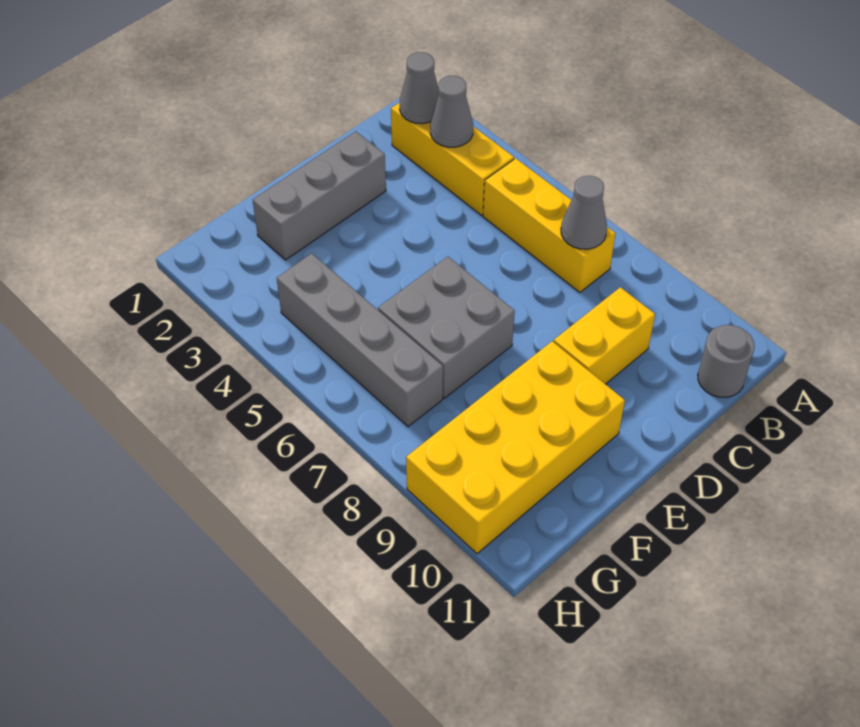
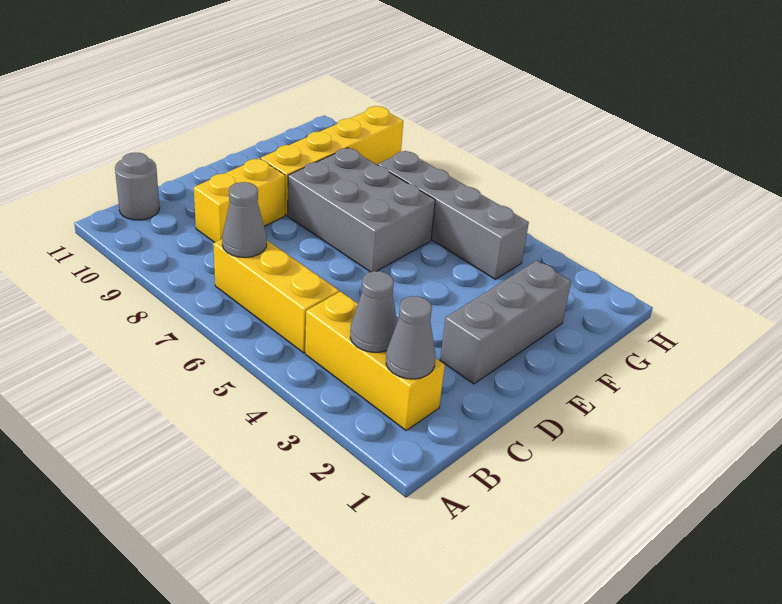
grey brick E6:F7 level 1 -> grey brick E6:F8 level 1
yellow brick E9:H10 level 1 -> yellow brick E9:H9 level 1

